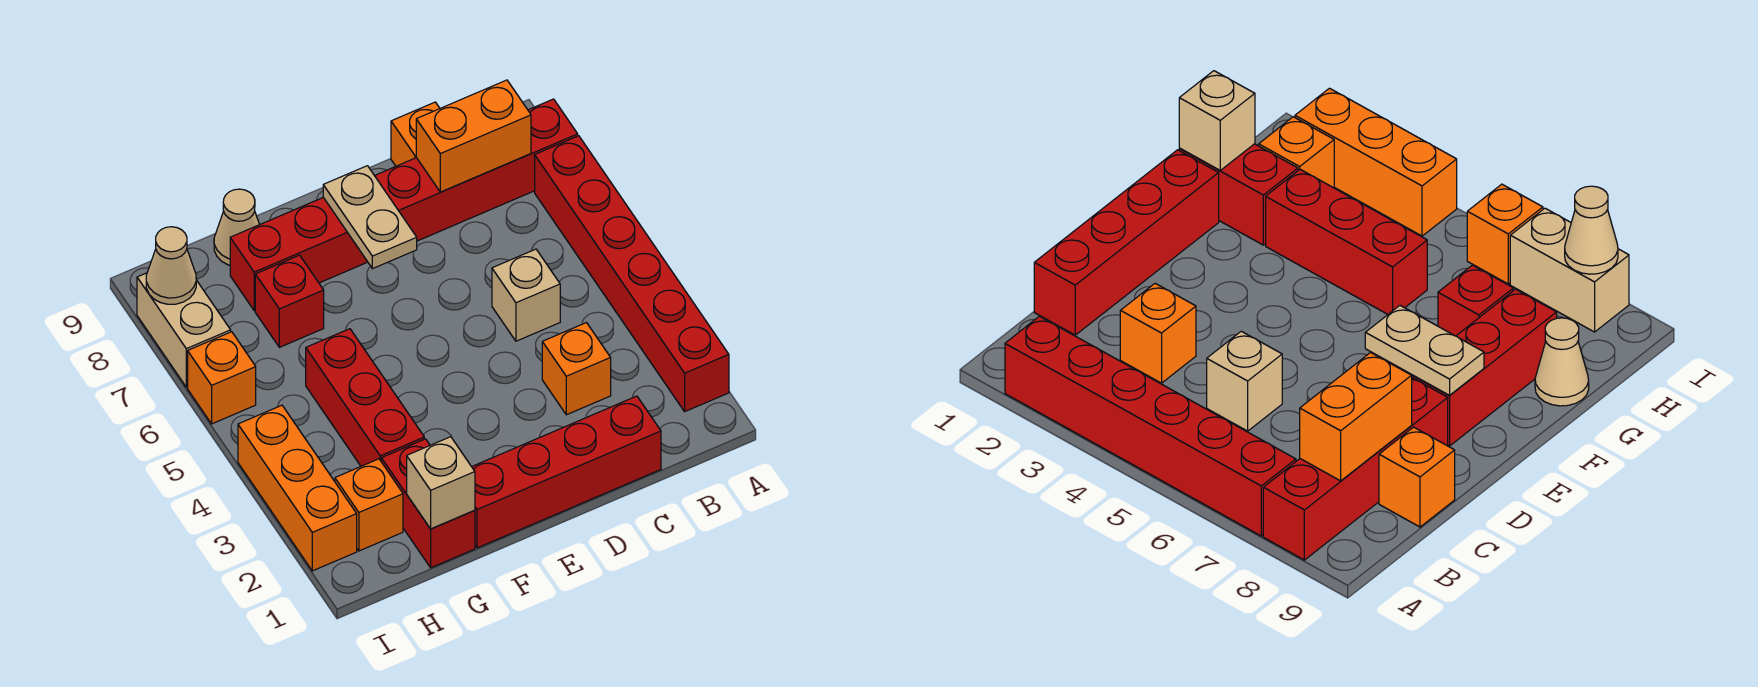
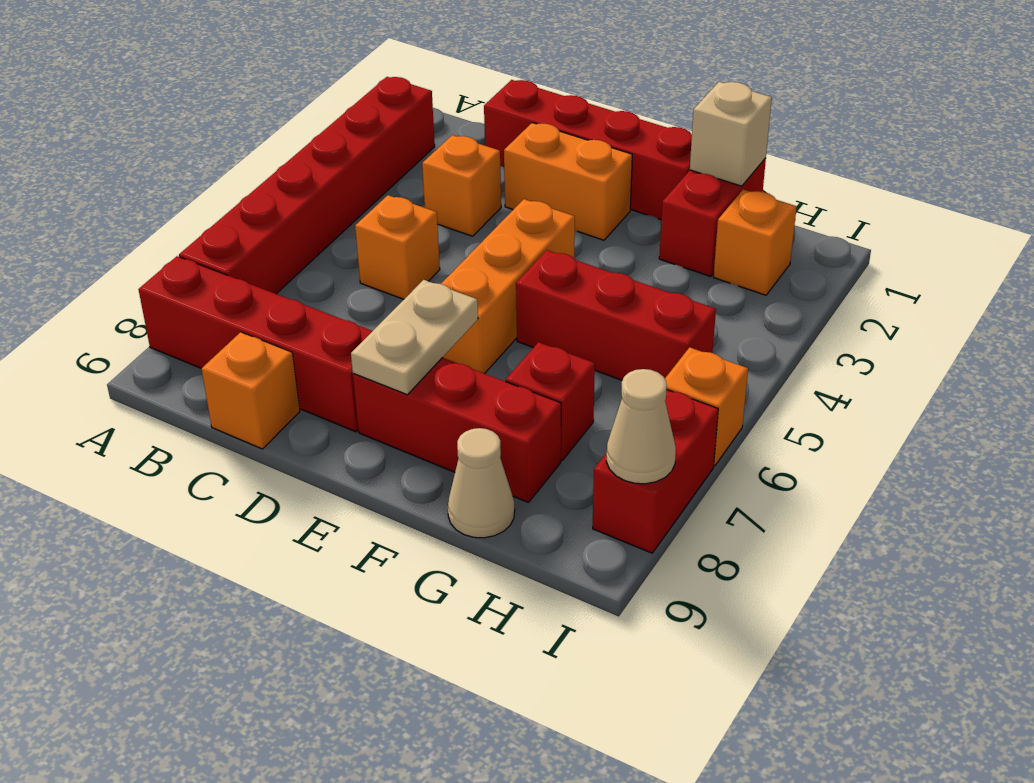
orange brick B8:C8 level 2 -> orange brick D2:E2 level 1
tan brick C5 level 1 -> orange brick C5 level 1
red brick G3:G5 level 1 -> red brick F5:H5 level 1
orange brick I2:I4 level 1 -> orange brick E4:E6 level 1
tan brick I7:I8 level 1 -> red brick I7:I8 level 1

